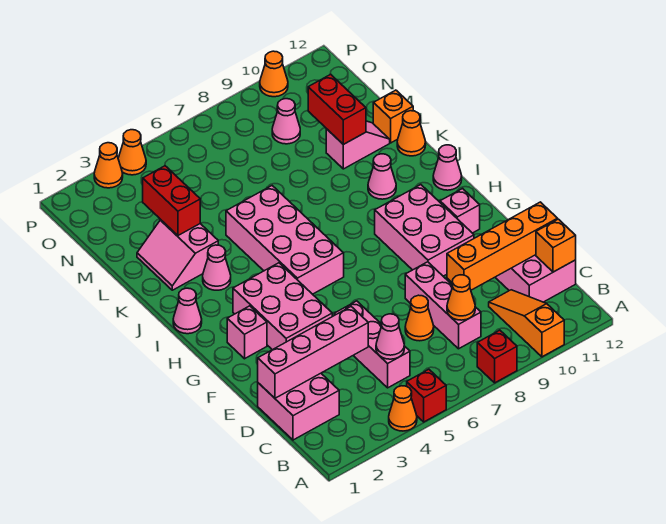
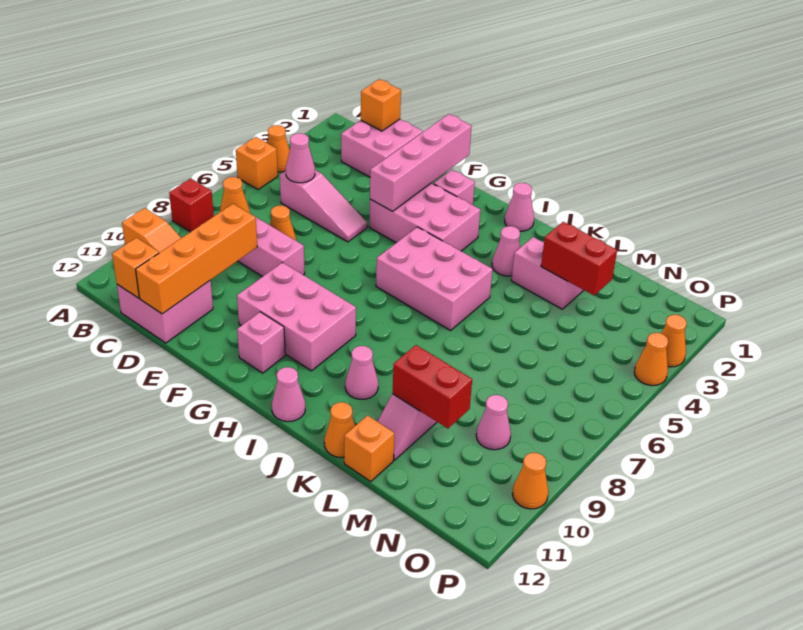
red brick A5 level 1 -> orange brick A5 level 1
none -> orange brick C1 level 2
pink brick C5:E5 level 1 -> pink slope C5:E5 level 1 top C
pink brick D1:D4 level 2 -> pink brick F1:F4 level 2
pink brick H5:K6 level 1 -> pink brick H5:J6 level 1

